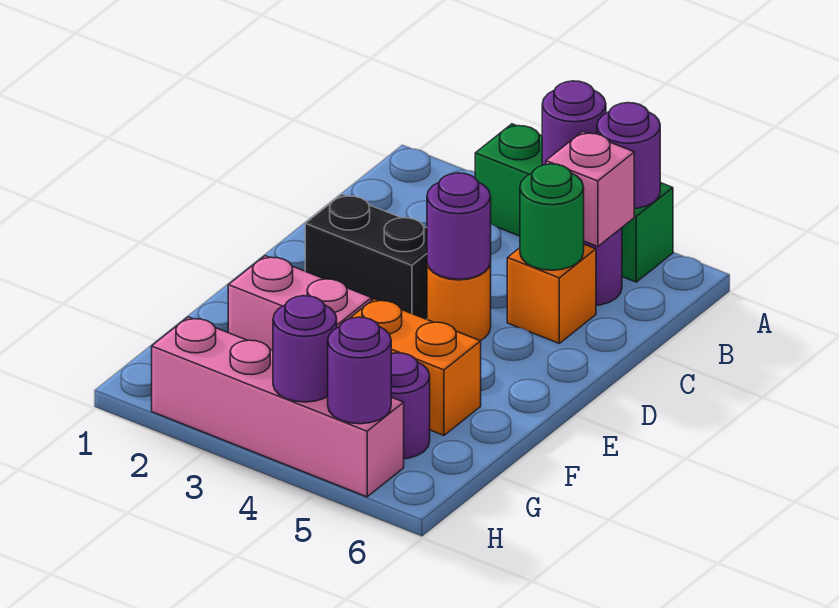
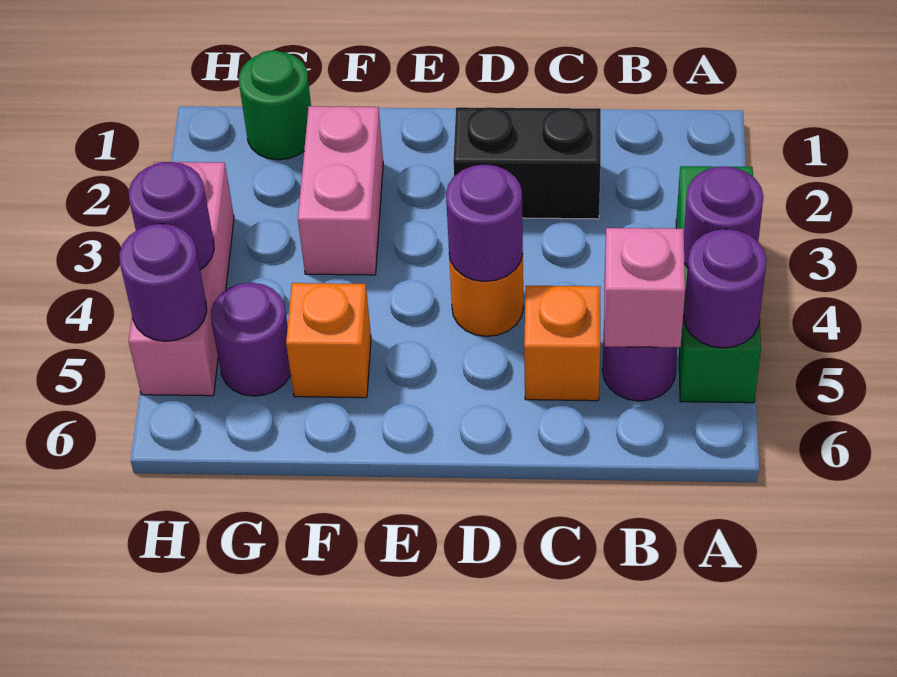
green round brick C5 level 2 -> green round brick G1 level 1
black brick D2:D3 level 1 -> black brick C2:D2 level 1
orange brick F4:F5 level 1 -> orange brick F5 level 1
pink brick H2:H5 level 1 -> pink brick H3:H5 level 1

